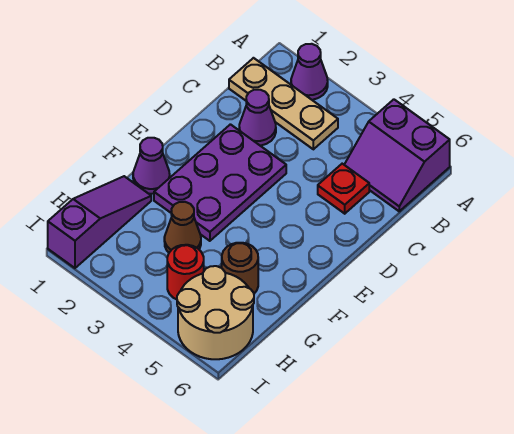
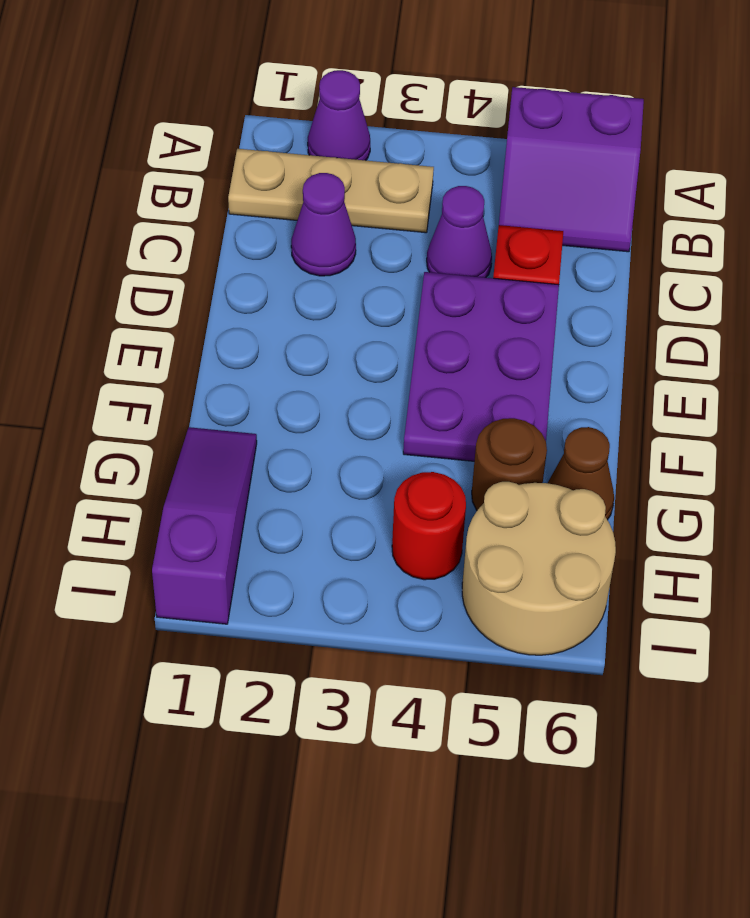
purple plate D2:F3 level 1 -> purple plate D4:F5 level 1
purple cone F1 level 1 -> purple cone C4 level 1
brown cone G3 level 1 -> brown cone G6 level 1

